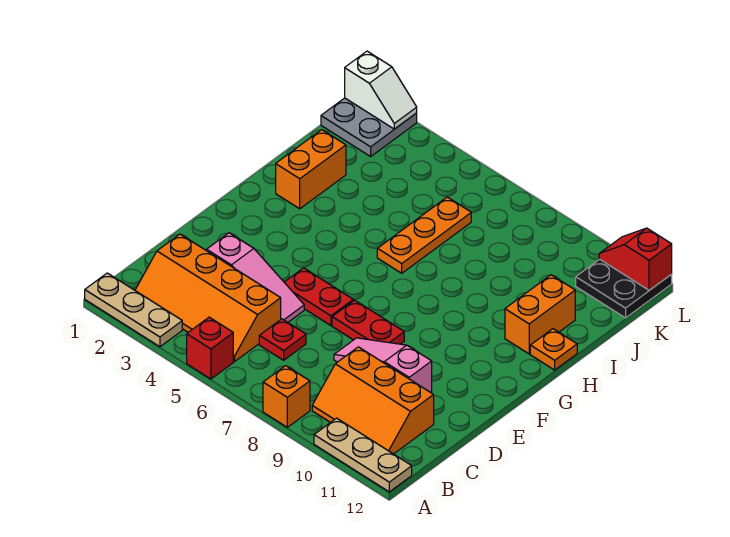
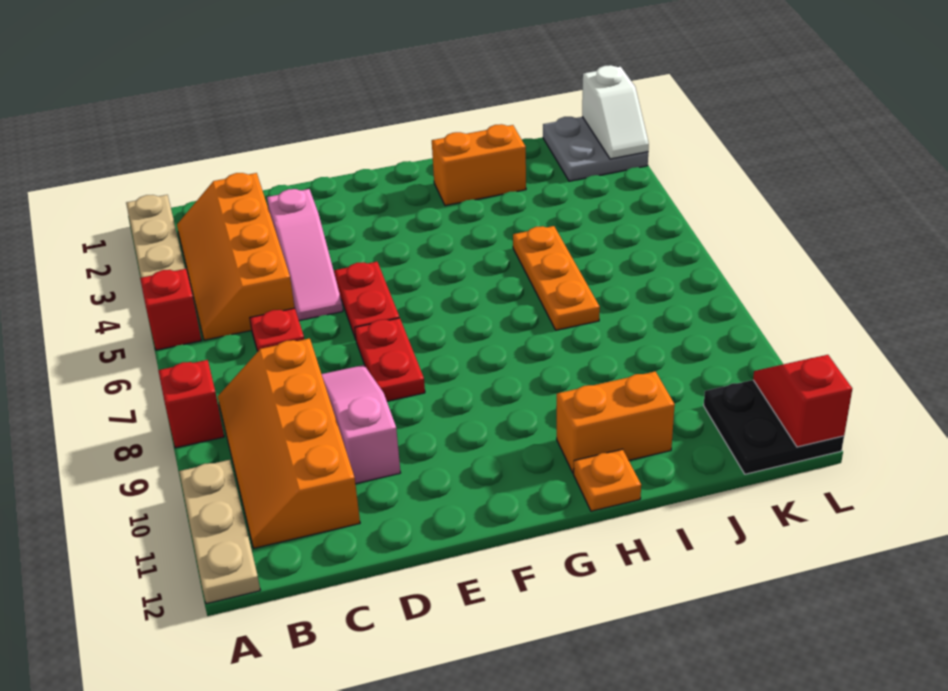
orange brick A8 level 1 -> red brick A8 level 1
orange slope B9:C11 level 1 top C -> orange slope B8:C11 level 1 top C
orange plate H6:J6 level 1 -> orange plate I5:I7 level 1

